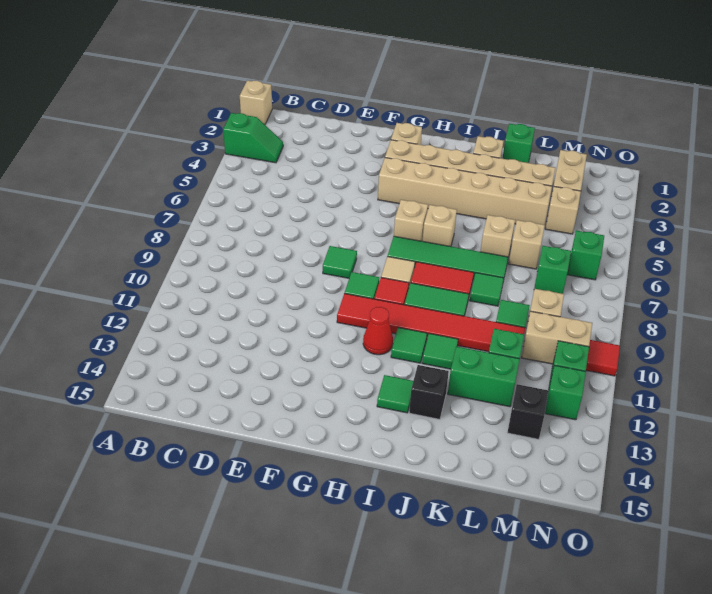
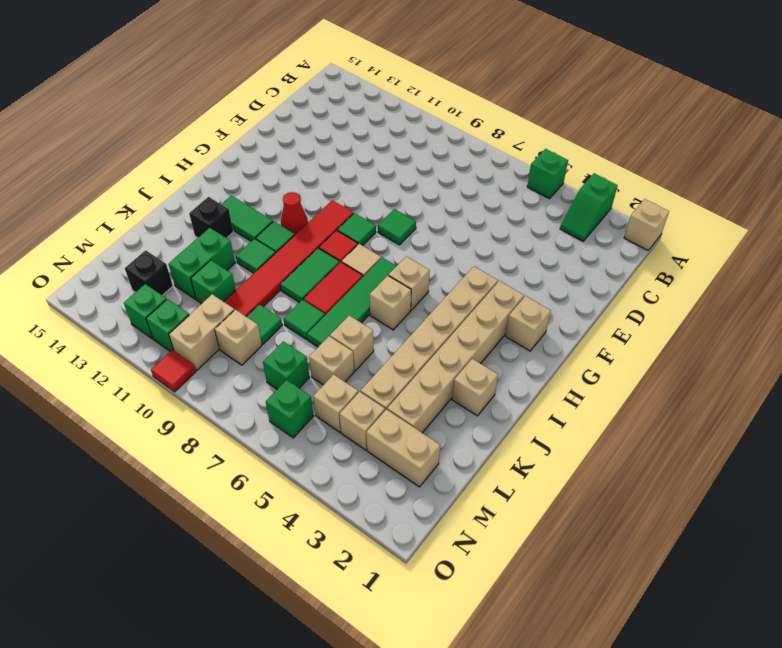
green tile I13 level 1 -> green tile I12:I13 level 1
green brick K1 level 1 -> green brick A5 level 1
none -> tan brick M5 level 1

